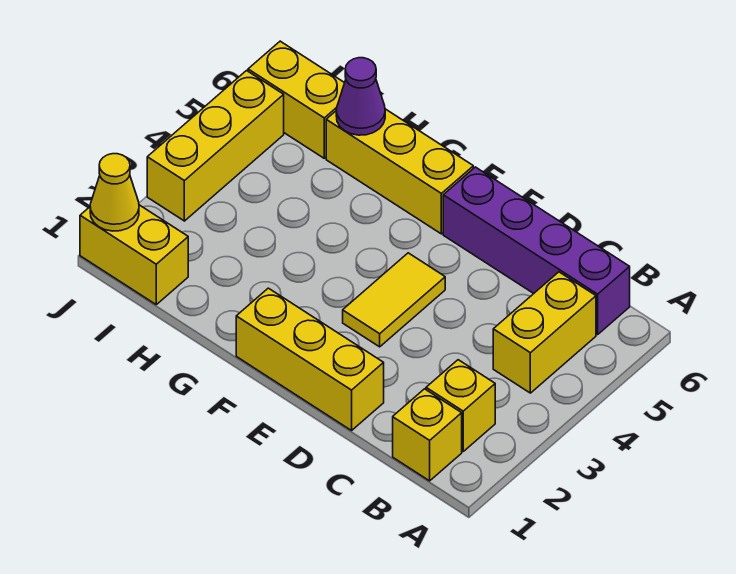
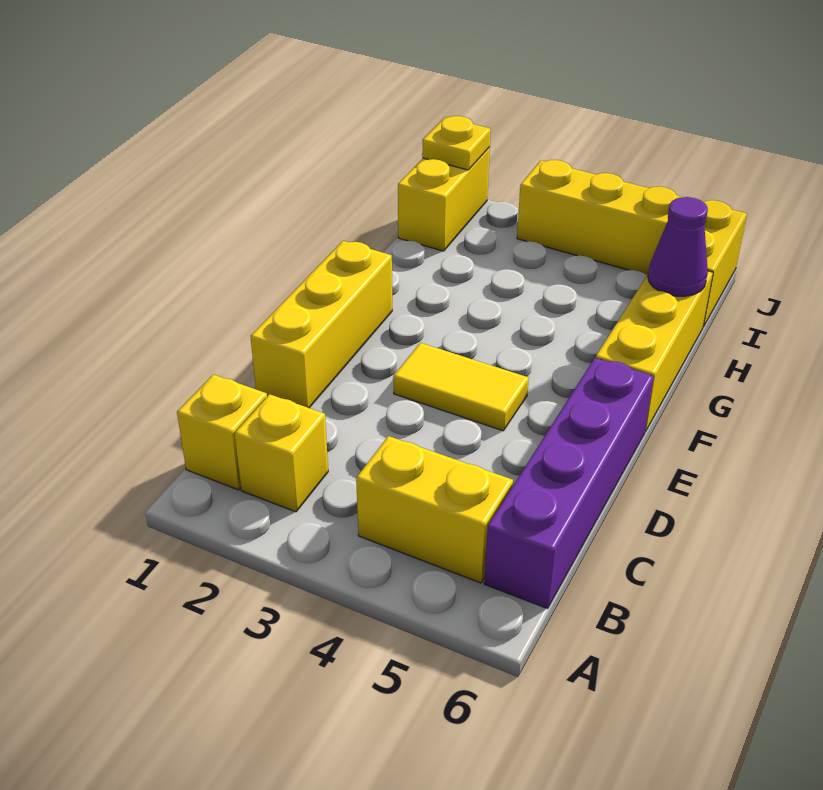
yellow cone J1 level 2 -> yellow plate J1 level 2

